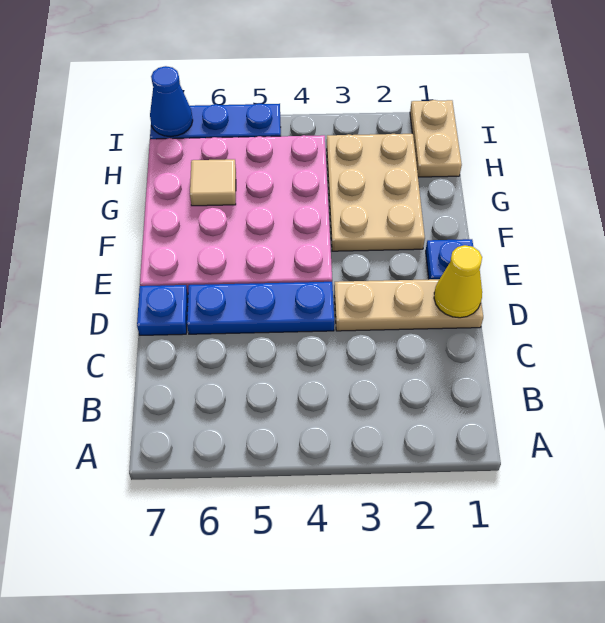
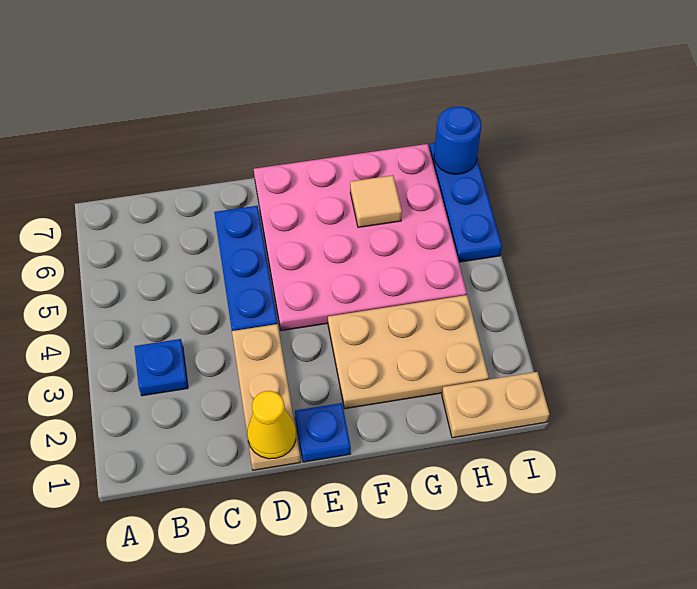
blue plate D7 level 1 -> blue plate B3 level 1
blue cone I7 level 2 -> blue round brick I7 level 2

